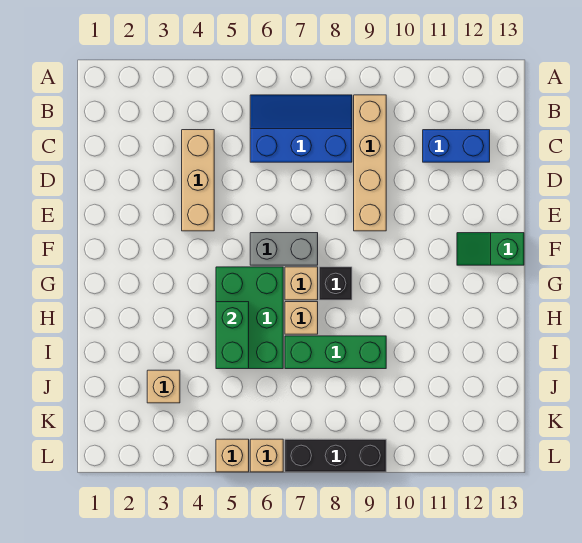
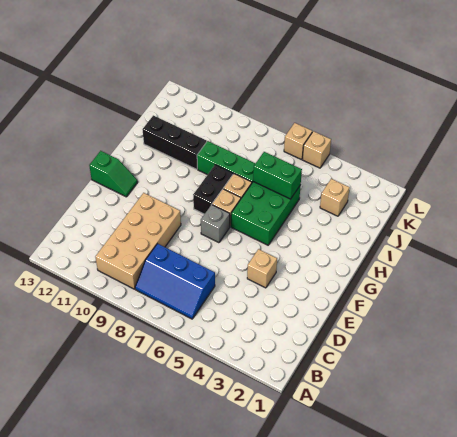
tan brick B9:E9 level 1 -> tan brick B9:E10 level 1
tan brick C4:E4 level 1 -> tan brick E4 level 1
blue brick C11:C12 level 1 -> none
grey brick F6:F7 level 1 -> grey brick F7 level 1
black brick G8 level 1 -> black brick G8:H8 level 1
green brick H5:I5 level 2 -> green brick I5:I6 level 2
black brick L7:L9 level 1 -> black brick I10:I12 level 1

